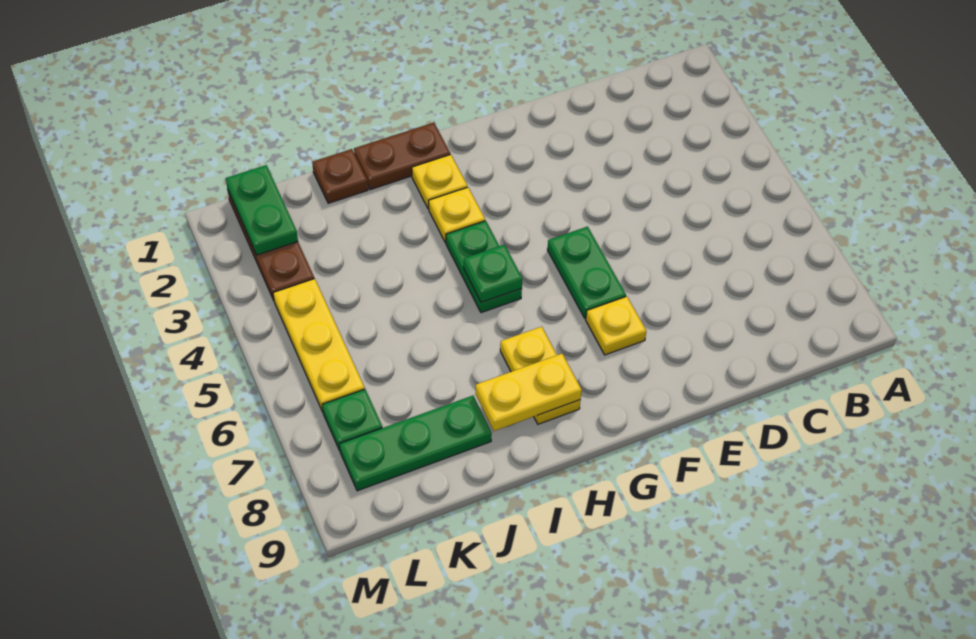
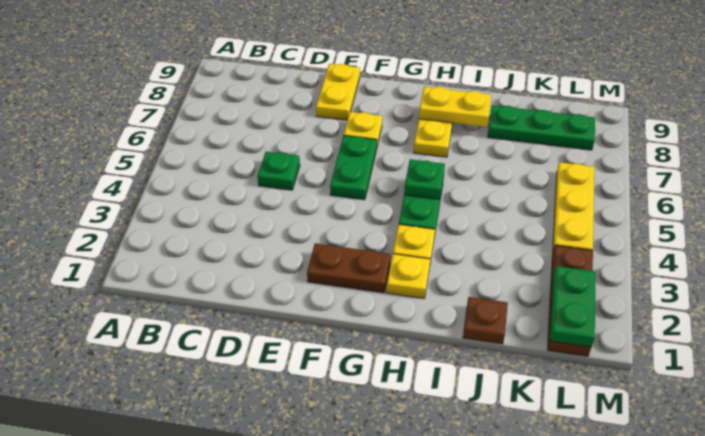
none -> yellow plate E8:E9 level 1
brown plate H1:I1 level 1 -> brown plate F2:G2 level 1
green plate L7 level 1 -> green plate D5 level 1

